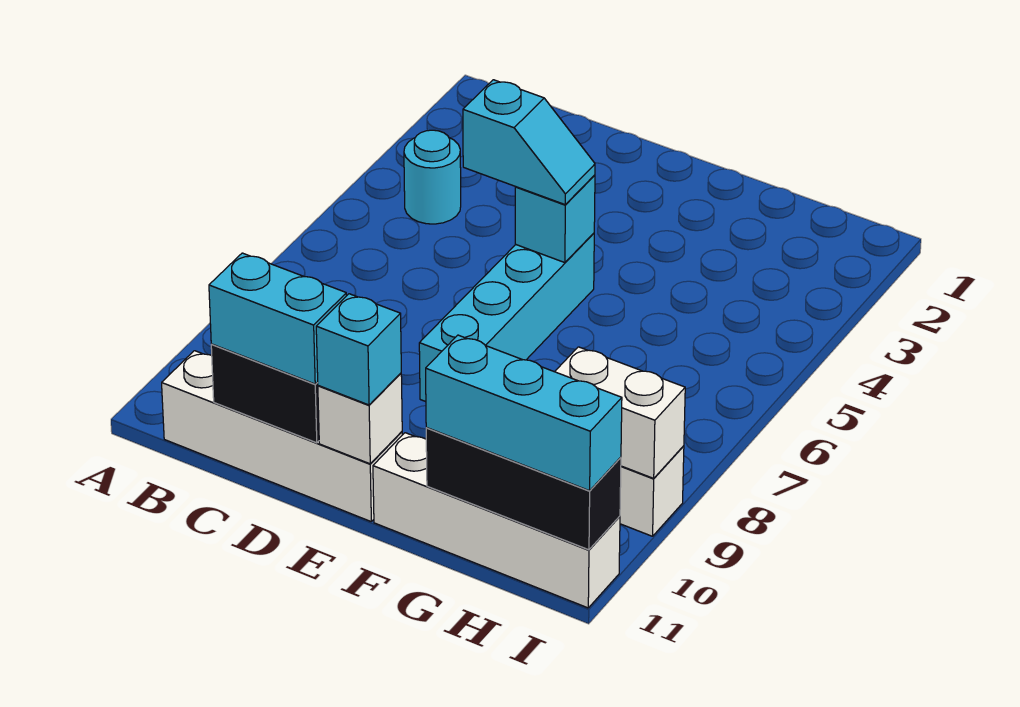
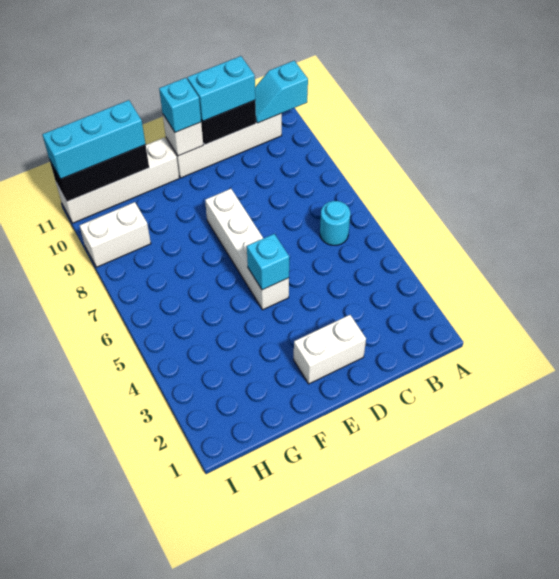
cyan round brick B4 level 1 -> cyan round brick B6 level 1
cyan slope D5:E5 level 3 top D -> cyan slope A11:B11 level 2 top A
cyan brick E5:E8 level 1 -> white brick E5:E8 level 1
white brick H9:I9 level 2 -> white brick D2:E2 level 1

